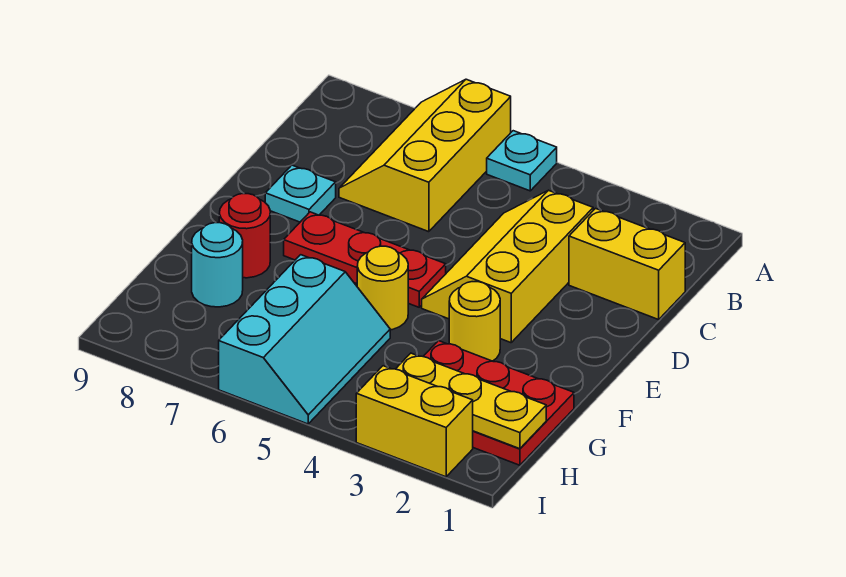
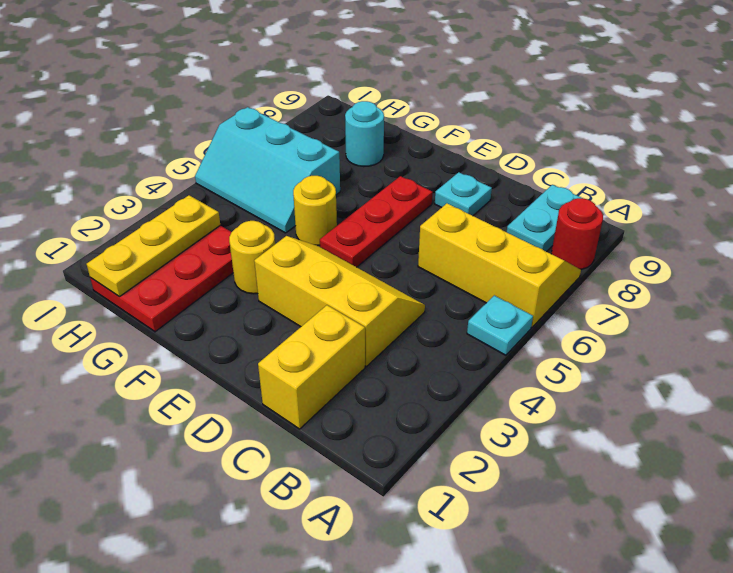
none -> cyan plate B8:B9 level 1
red round brick F8 level 1 -> red round brick A8 level 1
yellow brick I2:I3 level 1 -> none

